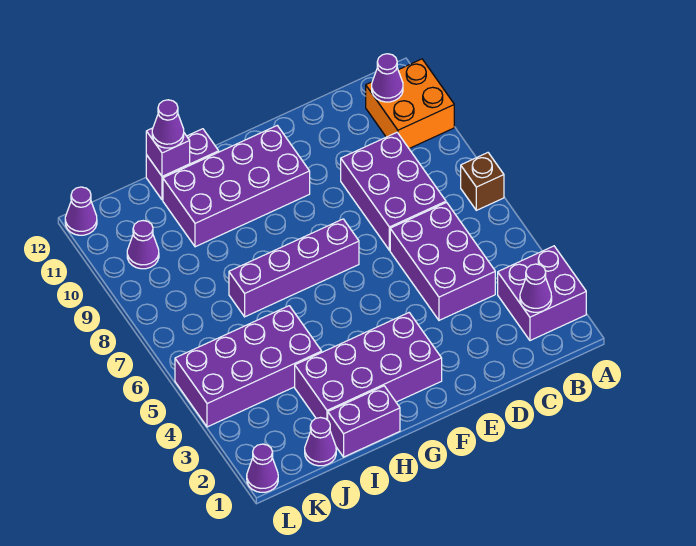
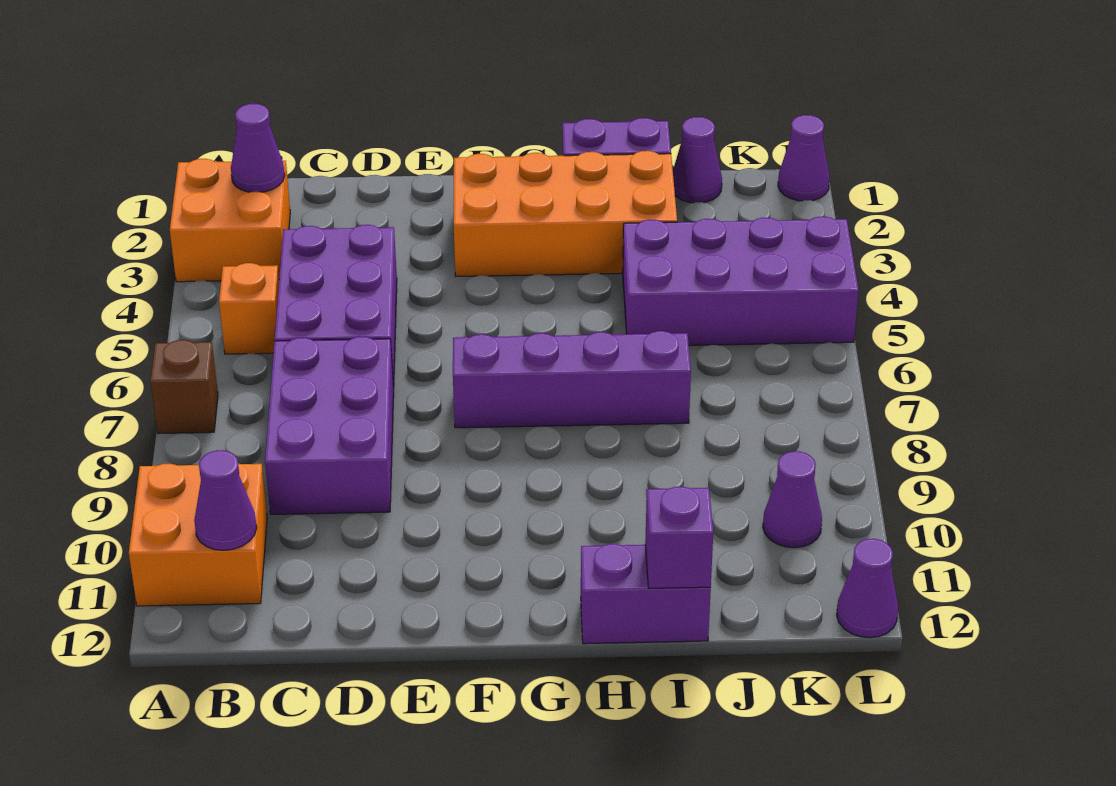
purple brick A2:B3 level 1 -> orange brick A2:B3 level 1
none -> orange brick B5 level 1
purple brick F2:I3 level 1 -> orange brick F2:I3 level 1
purple brick F10:I11 level 1 -> none
purple cone I12 level 3 -> none

